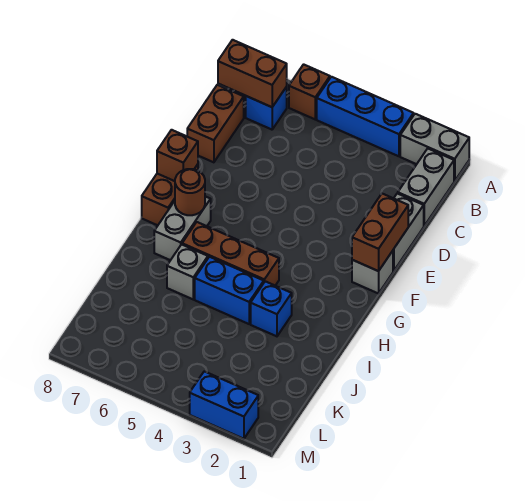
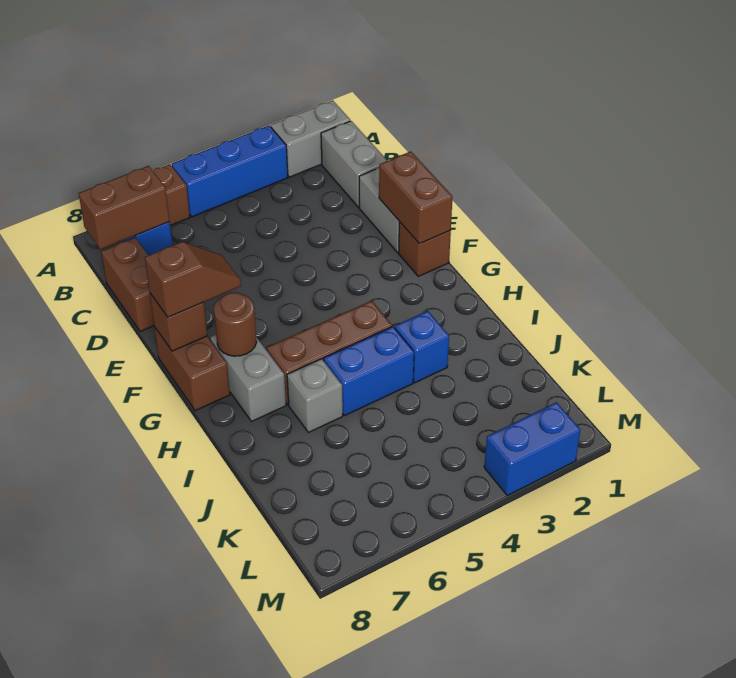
grey brick F1 level 1 -> brown brick F1 level 1
none -> brown slope F7:F8 level 3 top 8

